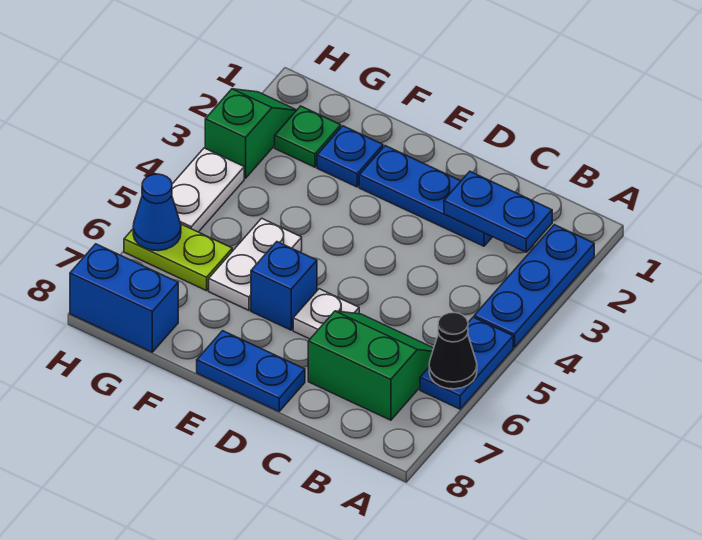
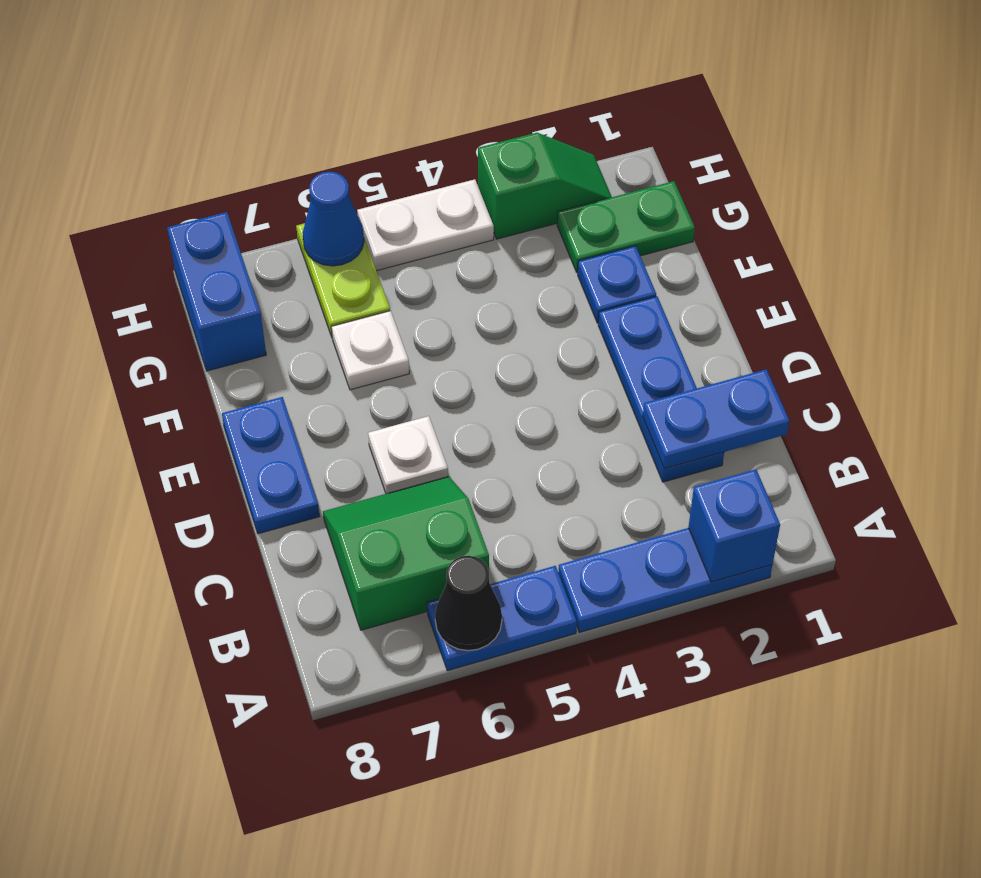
blue plate B2:C2 level 2 -> blue plate C1:C2 level 2
green slope B6:C7 level 1 top 7 -> green slope B6:C7 level 1 top B
blue brick E6 level 1 -> blue brick A2 level 2
white plate F5:F6 level 1 -> white plate F6 level 1
green plate G2 level 1 -> green plate G1:G2 level 1

